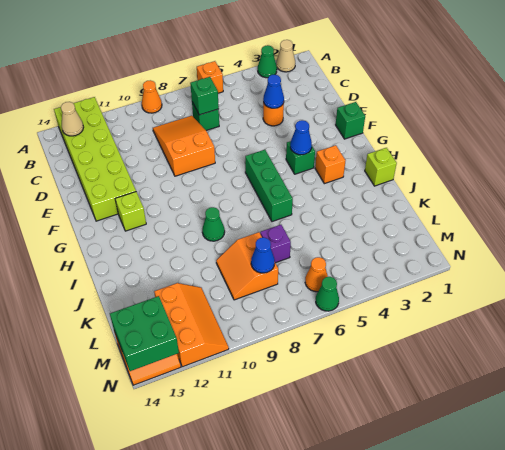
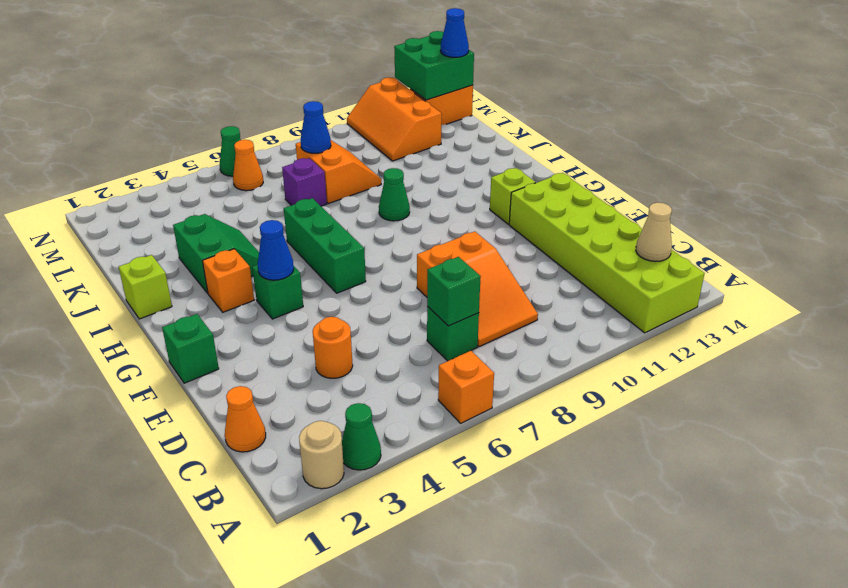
tan cone A2 level 1 -> tan round brick A2 level 1
orange cone A9 level 1 -> orange cone C1 level 1
blue cone D4 level 2 -> blue cone M14 level 3
none -> green slope I3:J4 level 1 top 3

